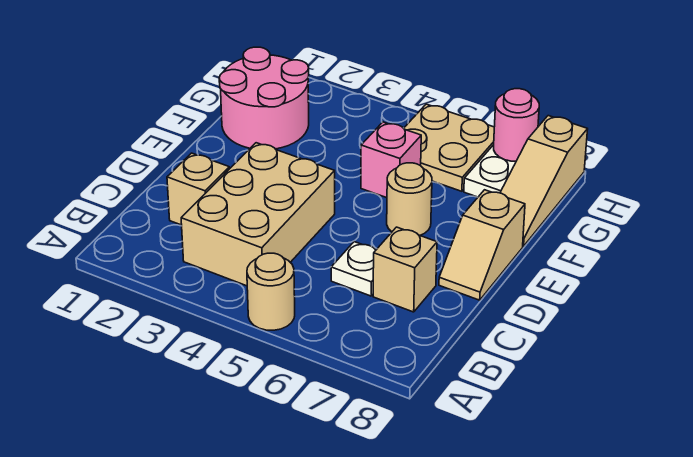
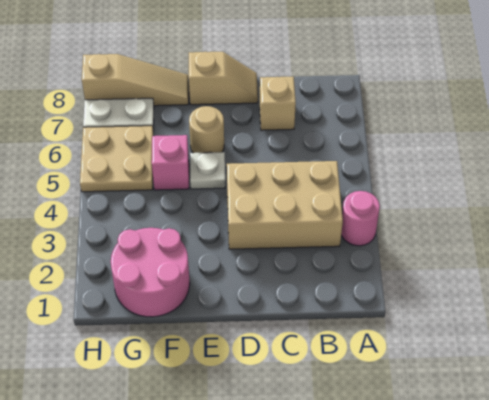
tan round brick A5 level 1 -> none
tan brick C2 level 1 -> none
white plate C6 level 1 -> white plate E5 level 1
pink round brick H7 level 2 -> pink round brick A3 level 1

